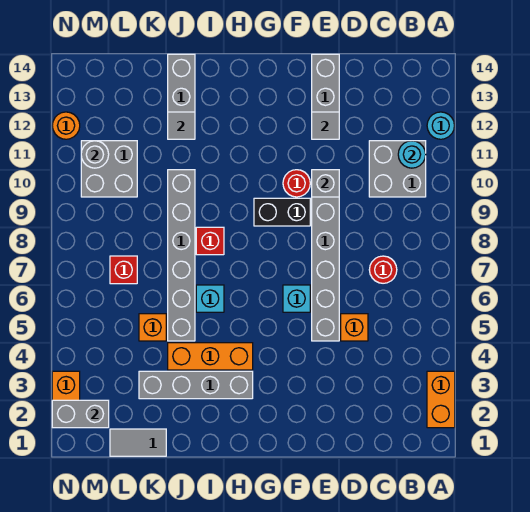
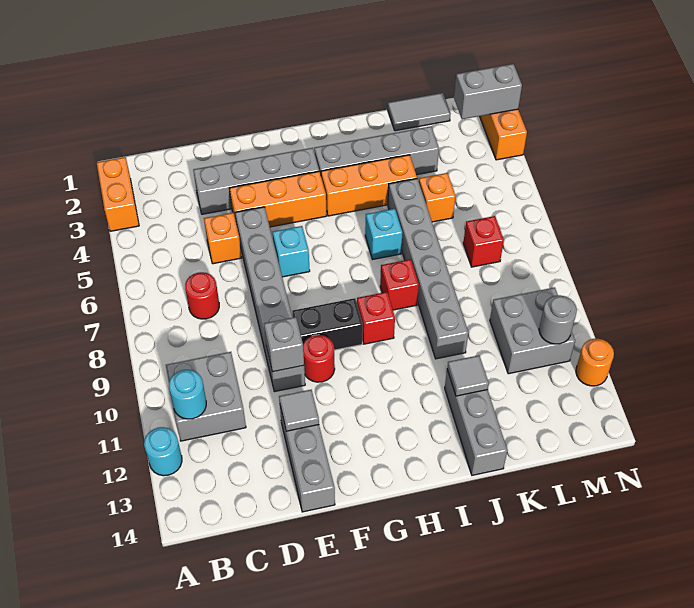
none -> grey brick D3:G3 level 1
none -> orange brick E4:G4 level 1
none -> red brick H9 level 1

